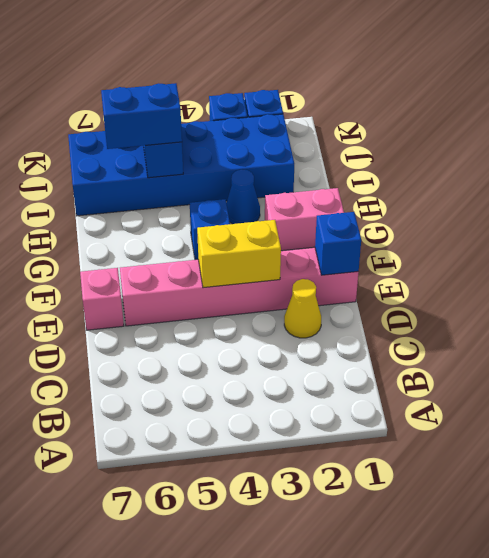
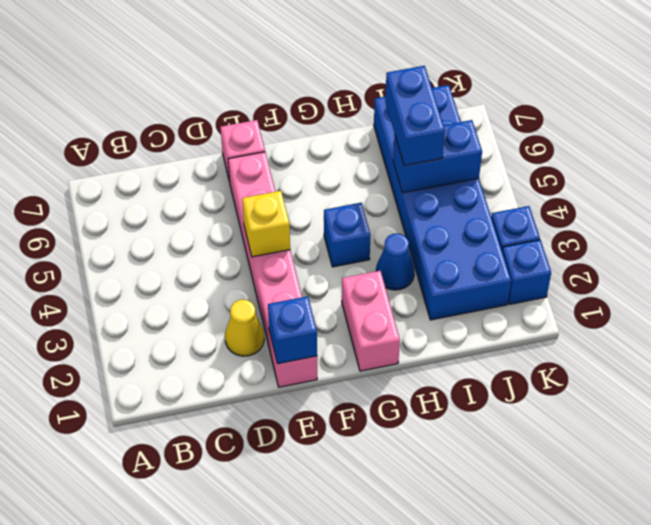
yellow brick E3:E4 level 2 -> yellow brick E4 level 2

